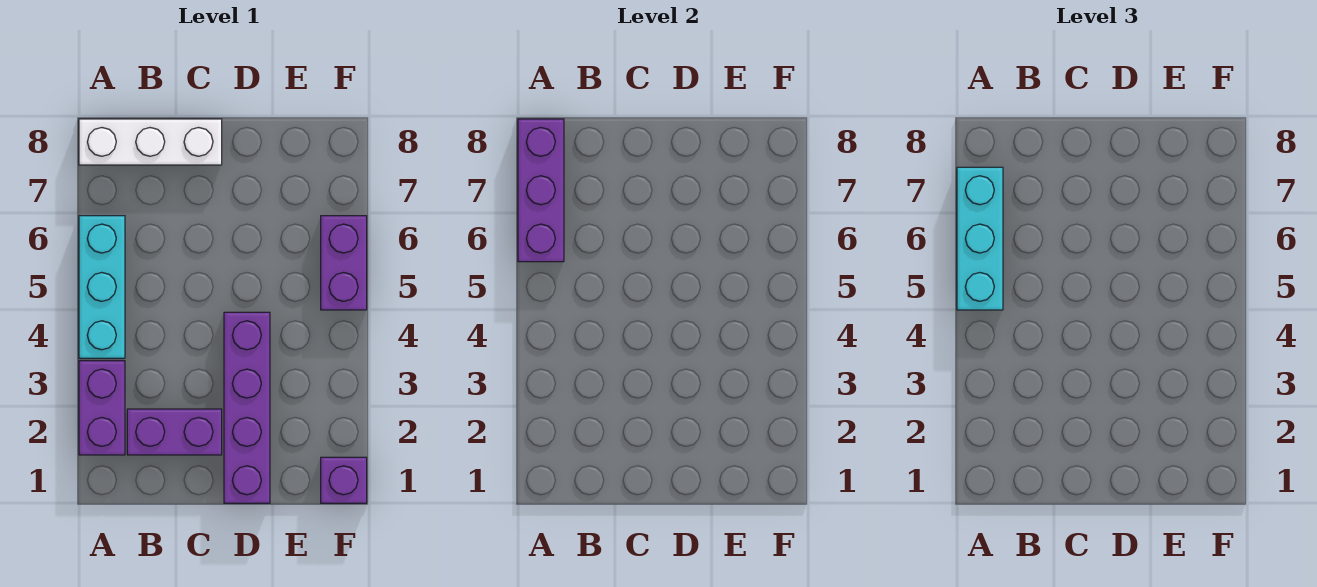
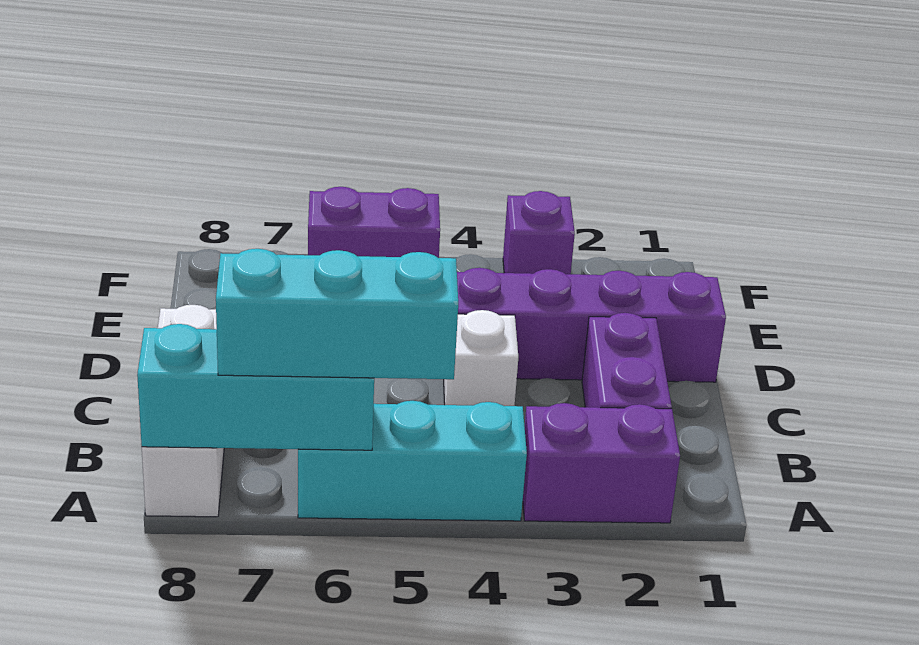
purple brick A6:A8 level 2 -> cyan brick A6:A8 level 2
none -> white brick C4 level 1
purple brick F1 level 1 -> purple brick F3 level 1

